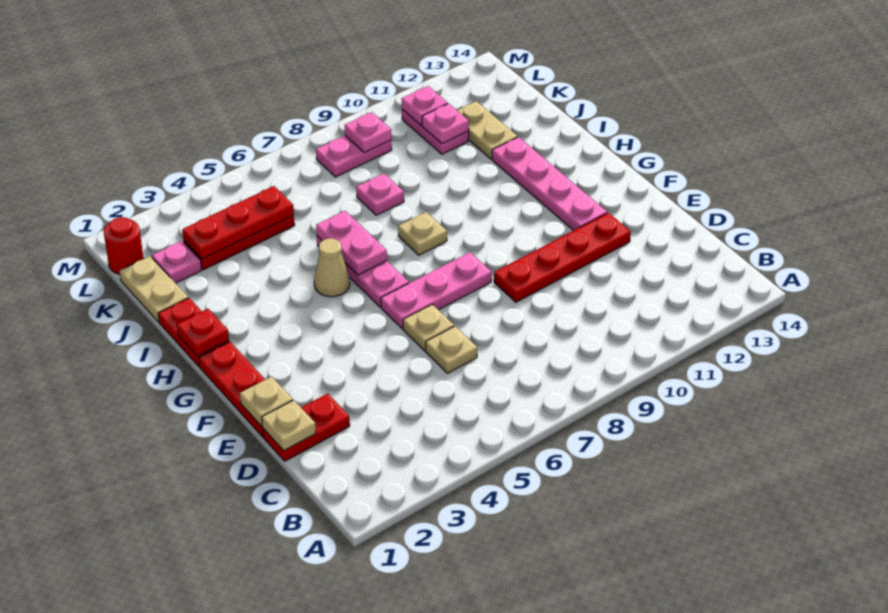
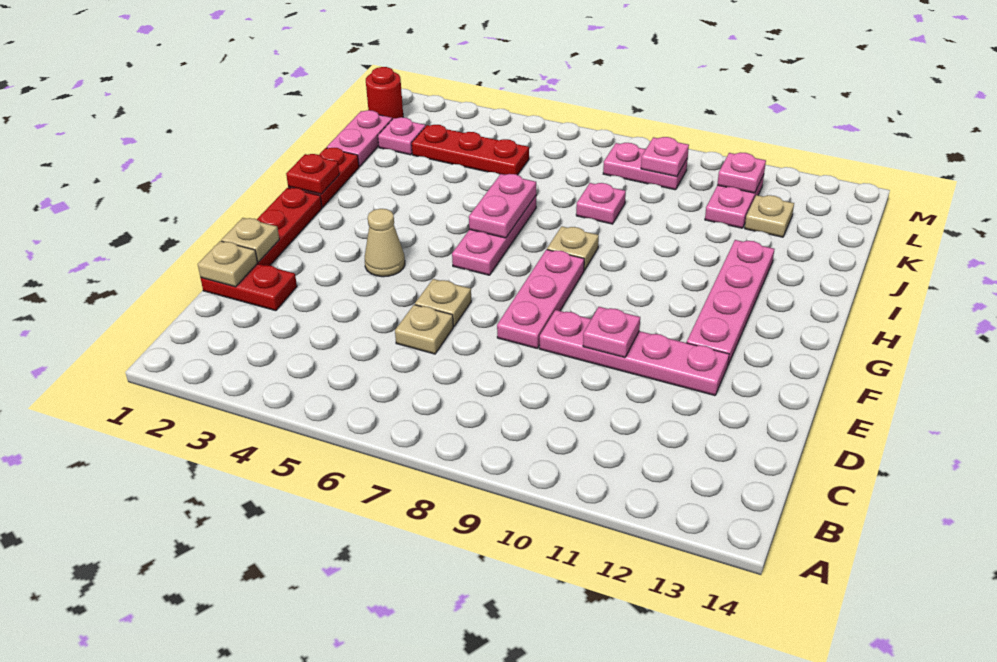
red plate E9:E12 level 1 -> pink plate E9:E12 level 1
pink plate F6:F8 level 1 -> pink plate E8:G8 level 1
tan cone H5 level 1 -> tan cone F4 level 1
tan plate J1:K1 level 1 -> pink plate J1:K1 level 1
tan plate J12:K12 level 1 -> tan plate K12 level 1
red plate K3:K5 level 2 -> none
pink plate K11 level 2 -> pink plate E10 level 2

